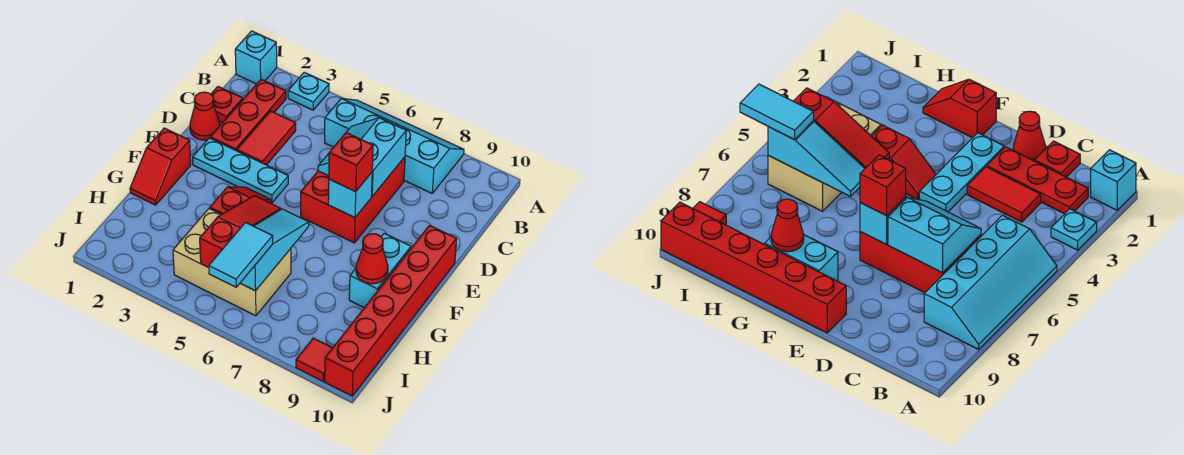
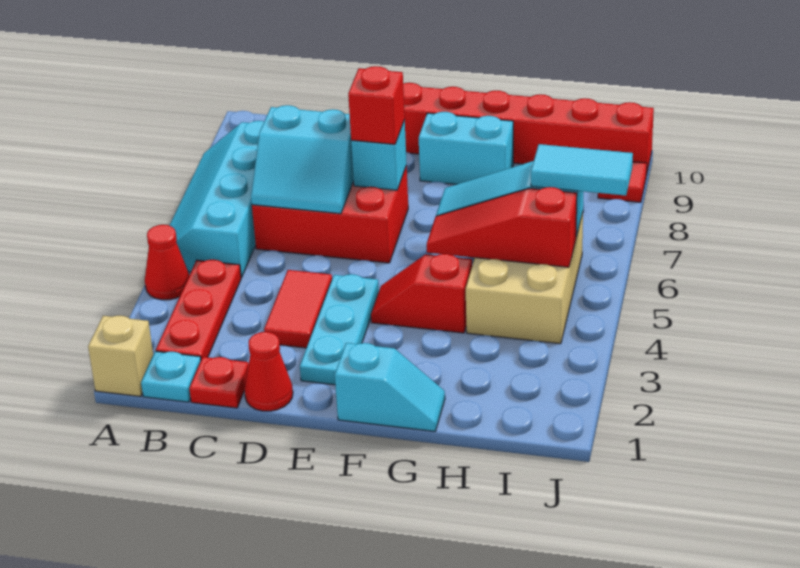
cyan brick A1 level 1 -> tan brick A1 level 1
cyan plate A3 level 1 -> cyan plate B1 level 1
red plate B2:D2 level 1 -> red plate B2:B4 level 1
red tile C3:D3 level 1 -> red tile D3:D4 level 1
red slope F1:G1 level 1 top F -> cyan slope F1:G1 level 1 top F
red cone G9 level 2 -> red cone A4 level 1

